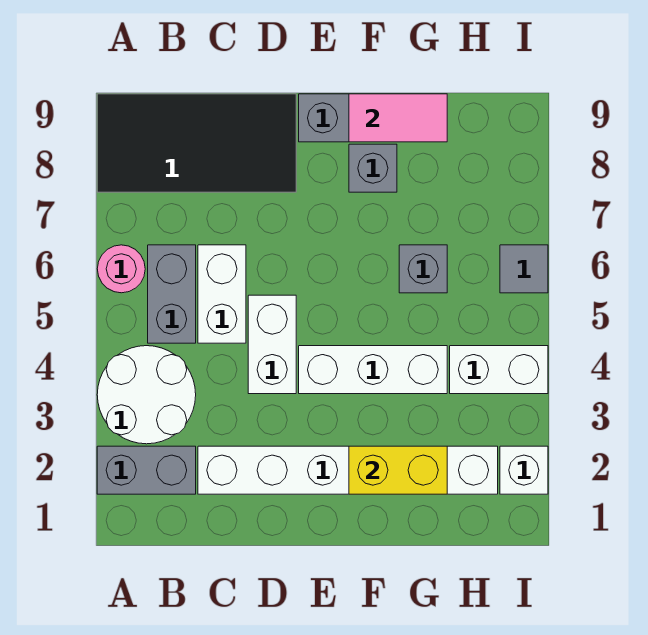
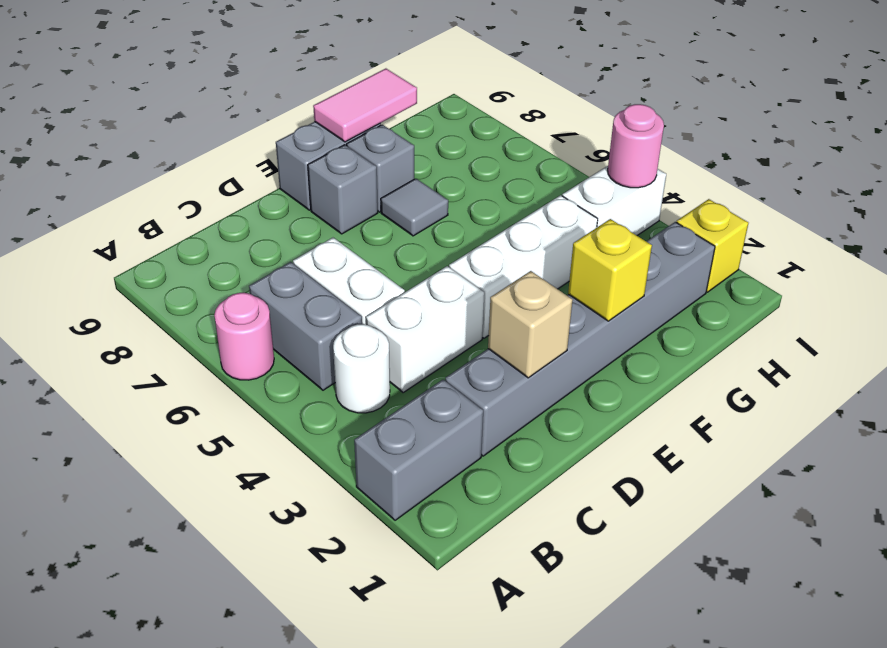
white round brick A3:B4 level 1 -> white round brick B4 level 1
black tile A8:D9 level 1 -> none
white brick C2:H2 level 1 -> grey brick C2:H2 level 1
none -> tan brick D2 level 2
white brick D4:D5 level 1 -> white brick C4:D4 level 1
yellow brick F2:G2 level 2 -> yellow brick F2 level 2
grey brick G6 level 1 -> grey brick E8 level 1
white brick I2 level 1 -> yellow brick I2 level 1
none -> pink round brick I4 level 2
grey tile I6 level 1 -> grey tile F7 level 1

